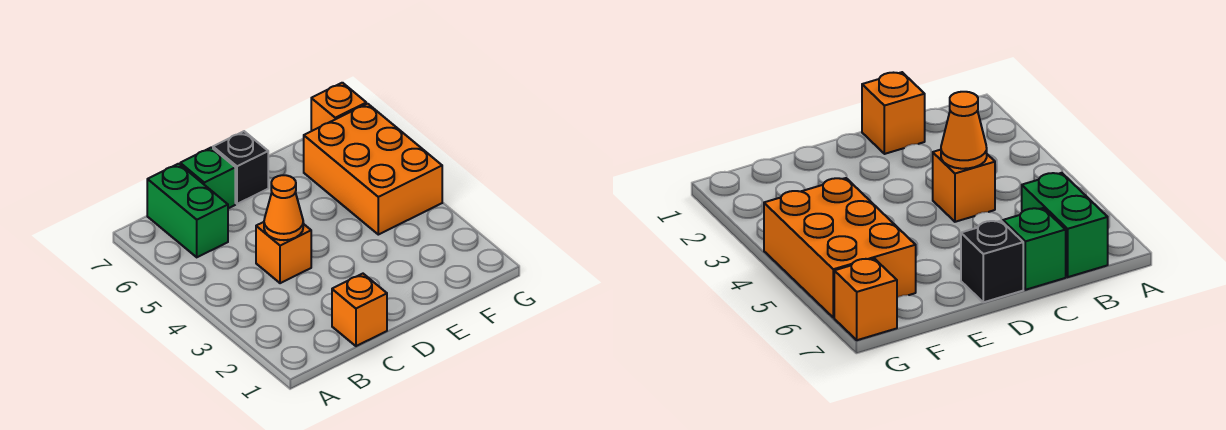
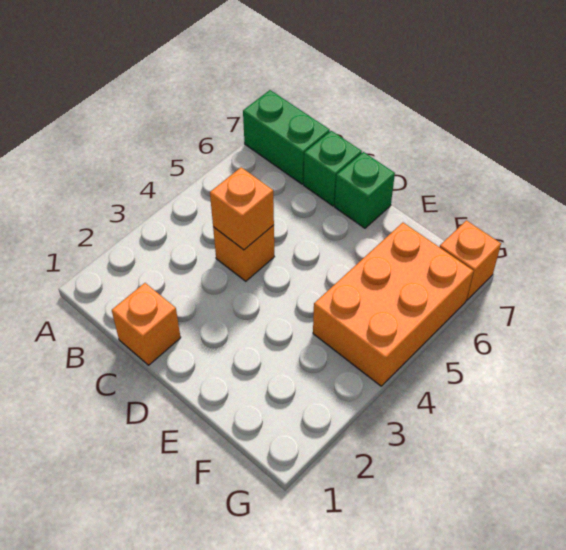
green brick B6:B7 level 1 -> green brick A7:B7 level 1
orange cone C4 level 2 -> orange brick C4 level 2
black brick D7 level 1 -> green brick D7 level 1

